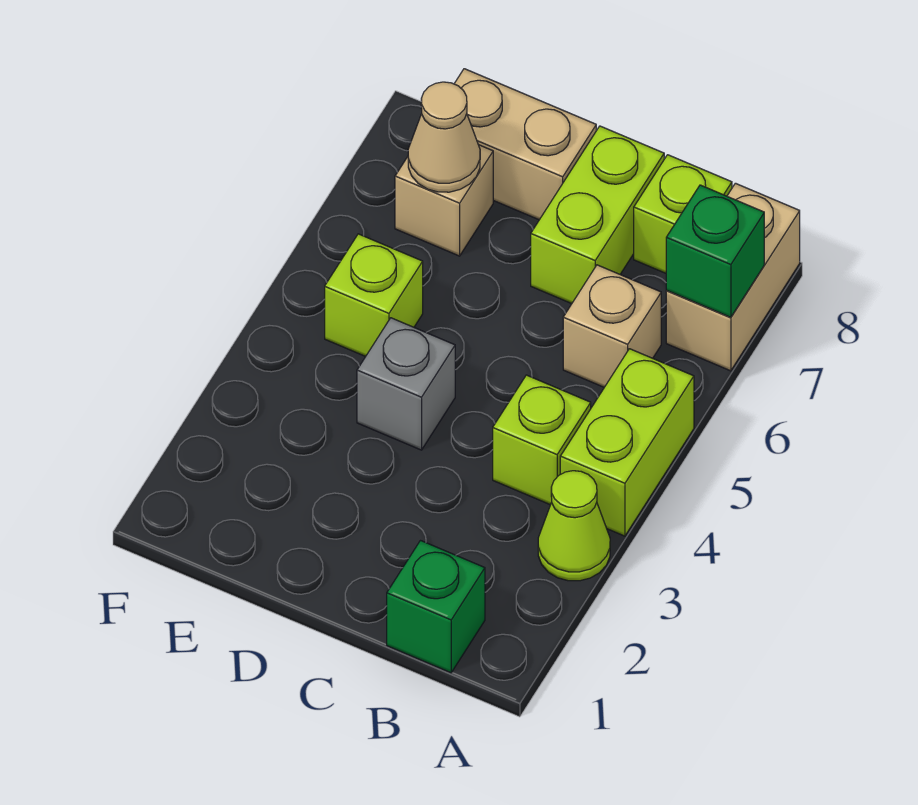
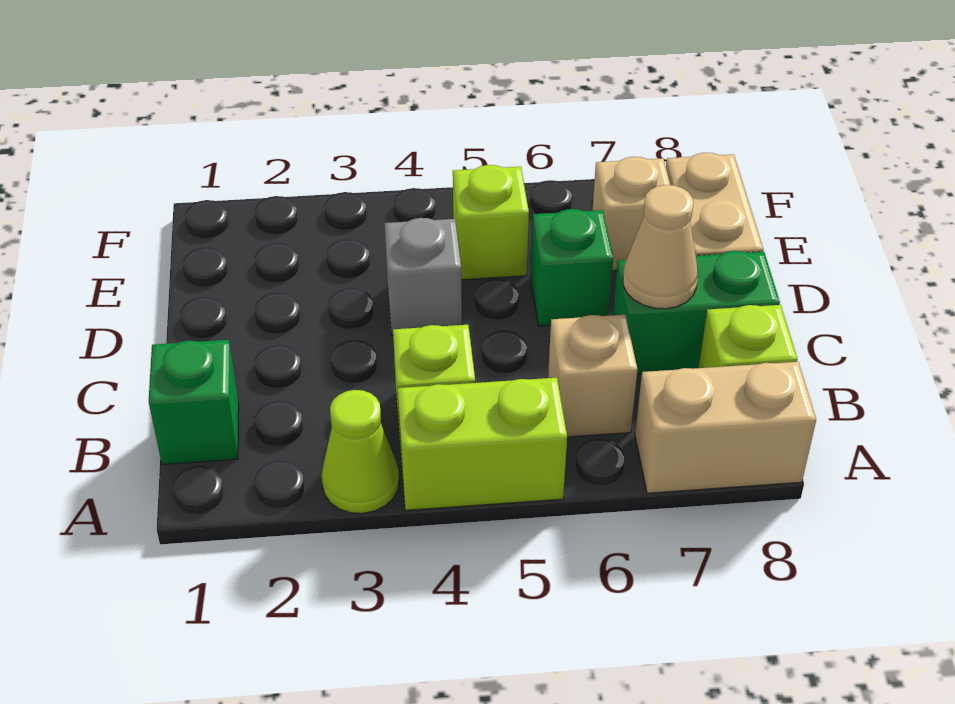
green brick A7 level 2 -> green brick D6 level 1
lime brick C7:C8 level 1 -> green brick C7:C8 level 1
tan cone E7 level 2 -> tan cone C7 level 2

